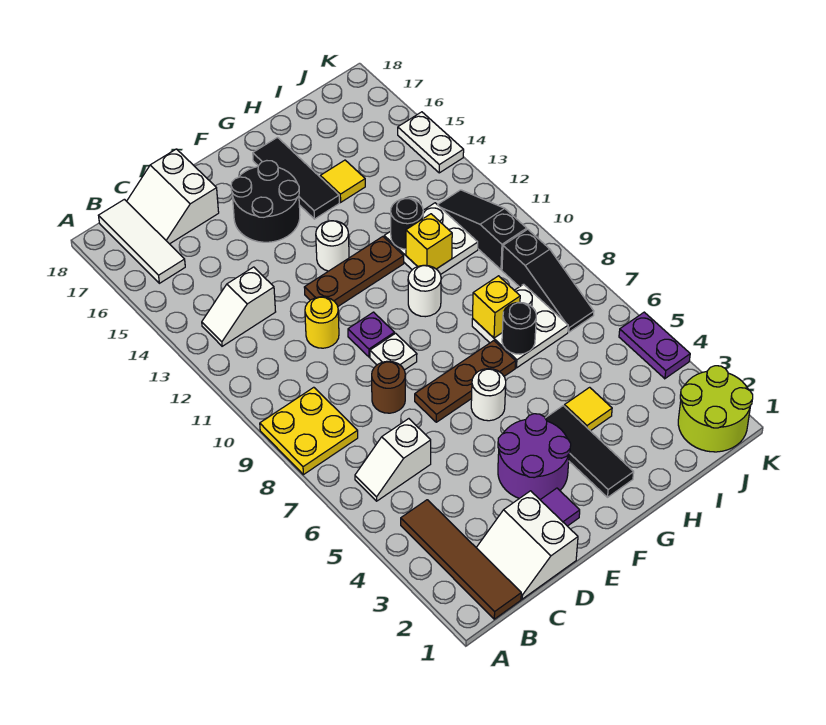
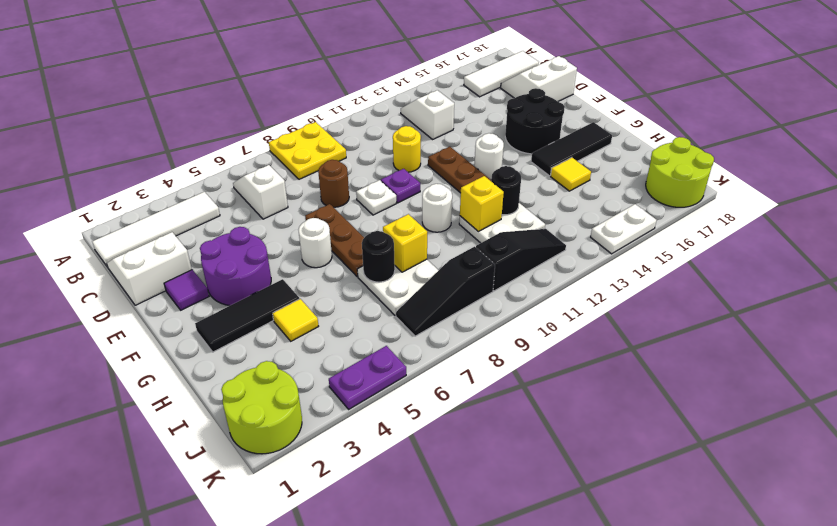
brown tile B1:B4 level 1 -> white tile B1:B4 level 1
none -> lime round brick J17:K18 level 1

